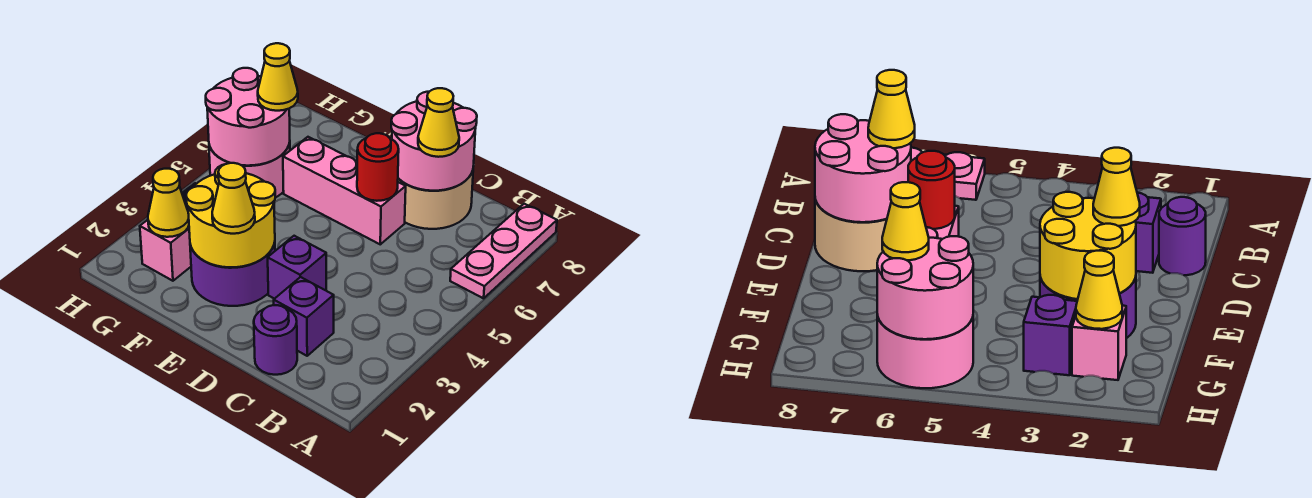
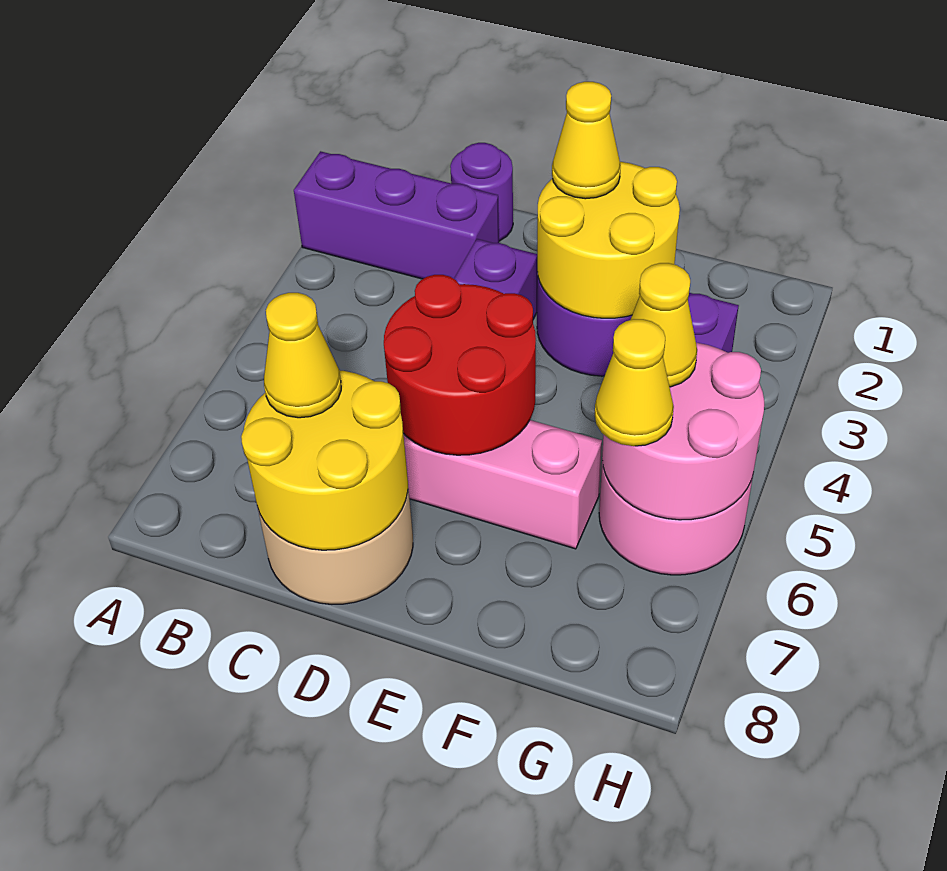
pink plate A6:A8 level 1 -> none
purple brick C2 level 1 -> purple brick A2:C2 level 1
pink round brick C7:D8 level 2 -> yellow round brick C7:D8 level 2
red round brick D6 level 2 -> red round brick D5:E6 level 2
pink brick G2 level 1 -> none
yellow cone G2 level 2 -> yellow cone G5 level 3

